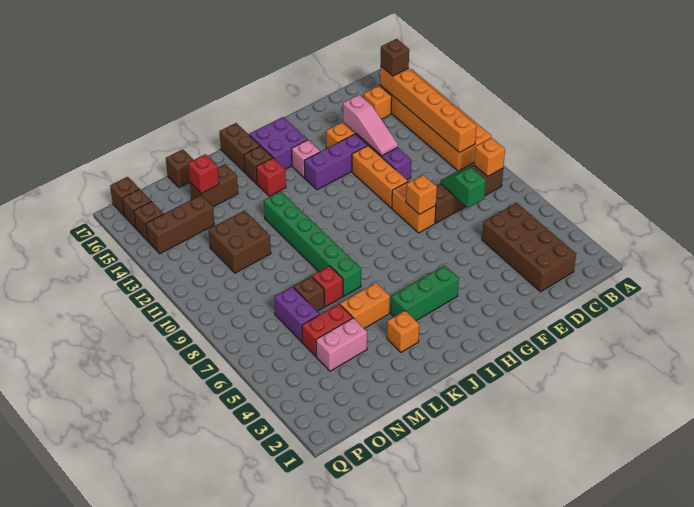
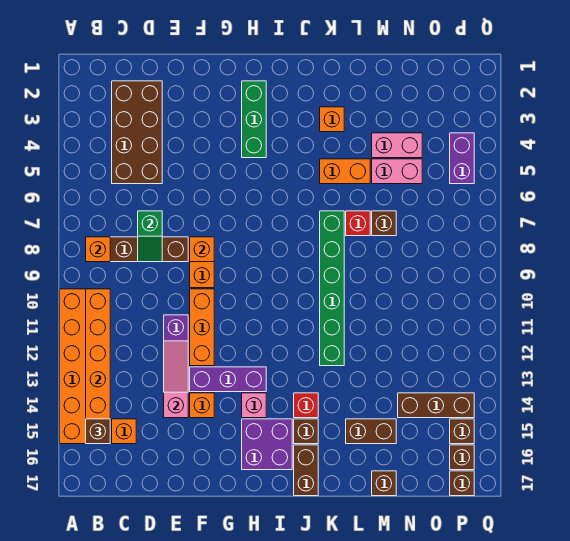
green brick H4:J4 level 1 -> green brick H2:H4 level 1
red brick M5:N5 level 1 -> pink brick M5:N5 level 1
brown brick M11:N12 level 1 -> none
red brick M15 level 2 -> none
purple brick N6:N7 level 1 -> purple brick P4:P5 level 1

